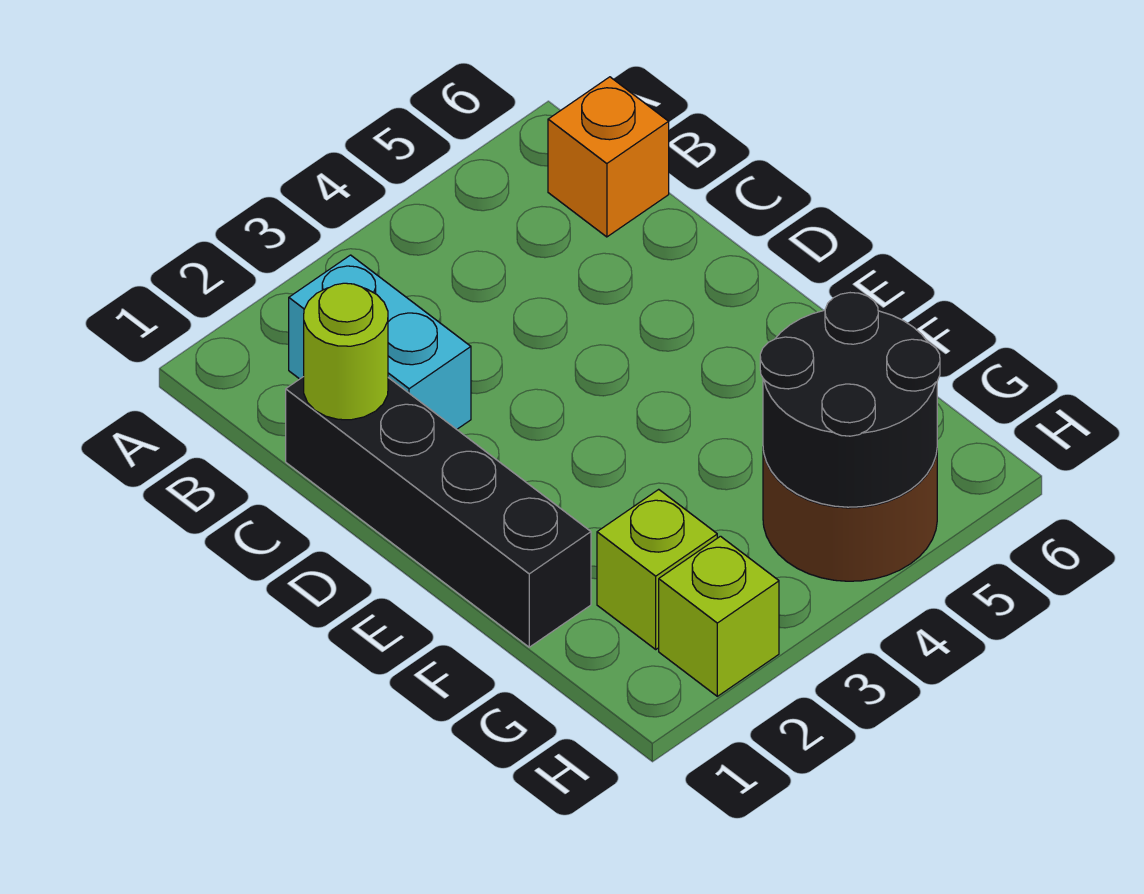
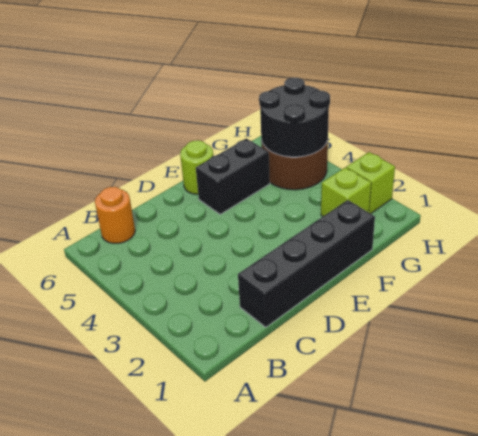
cyan brick B2:C2 level 1 -> none
orange brick B6 level 1 -> orange round brick B6 level 1
lime round brick C1 level 2 -> lime round brick E6 level 1
none -> black brick E5:F5 level 1

